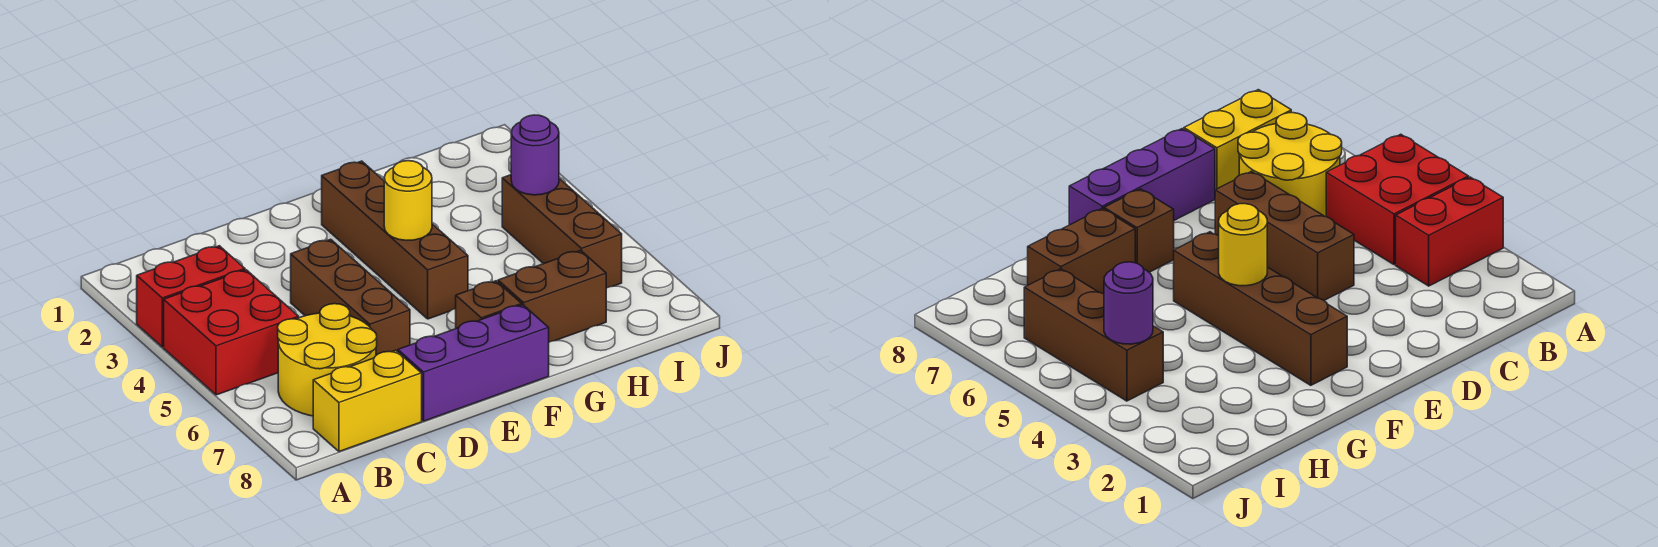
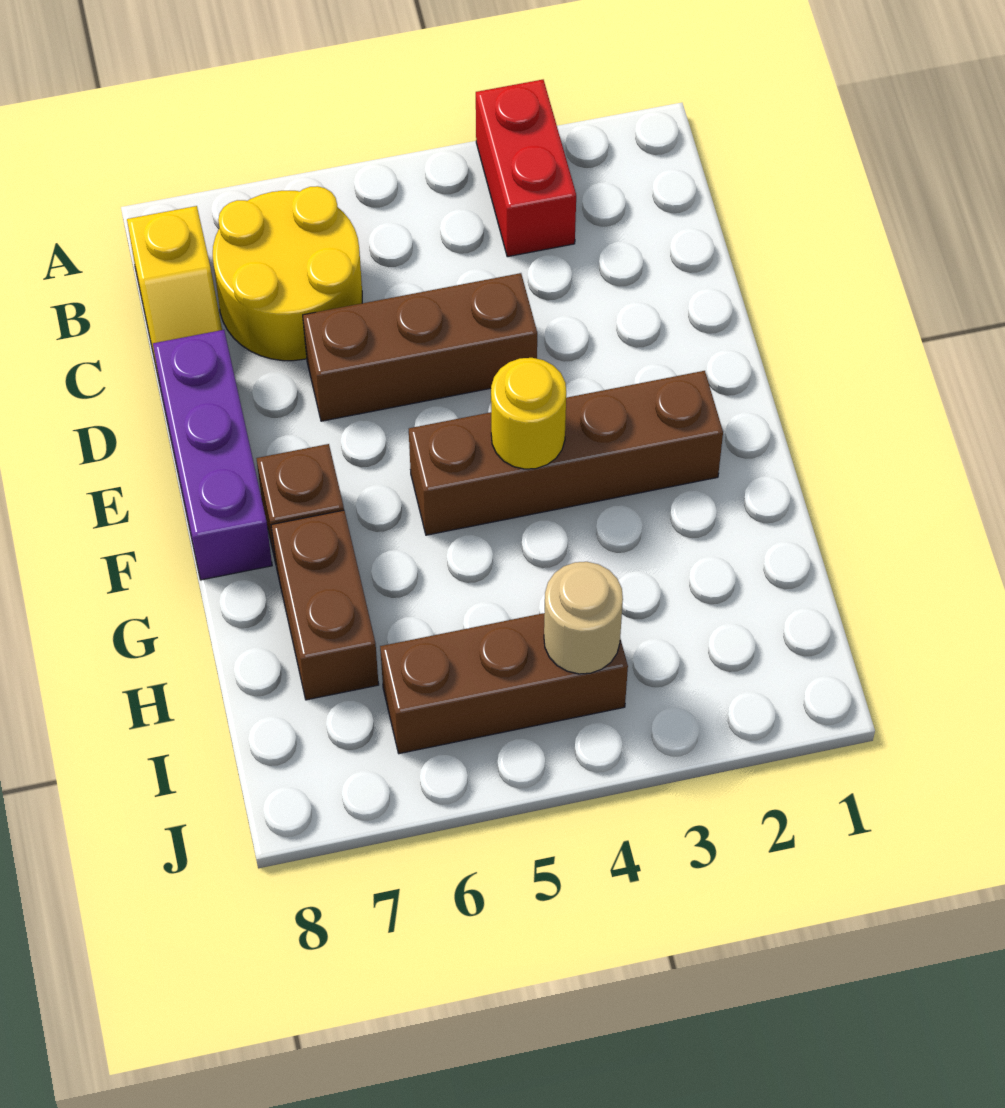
red brick A4:B5 level 1 -> none
yellow brick B8:C8 level 1 -> yellow slope B8:C8 level 1 top B
purple round brick I4 level 2 -> tan round brick I4 level 2

